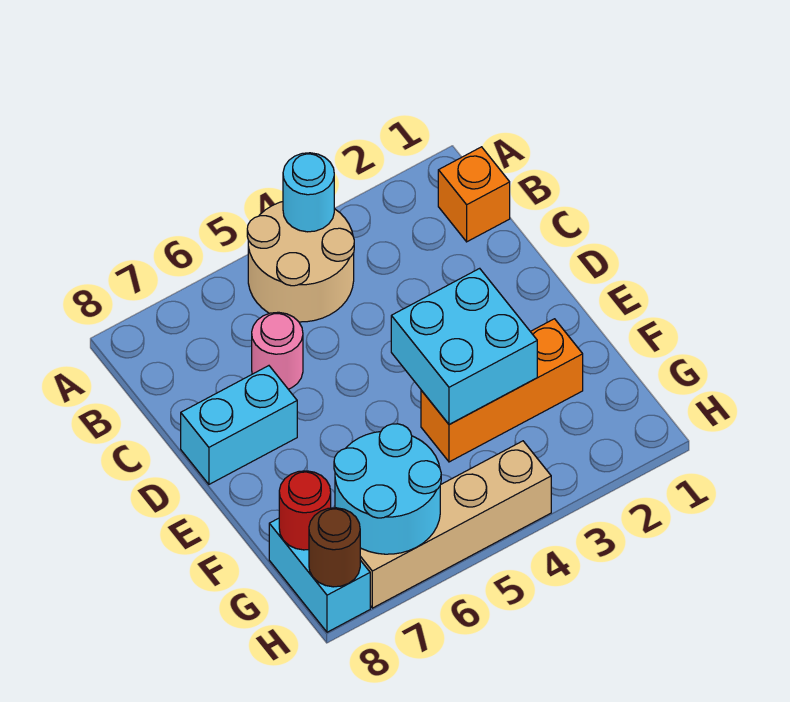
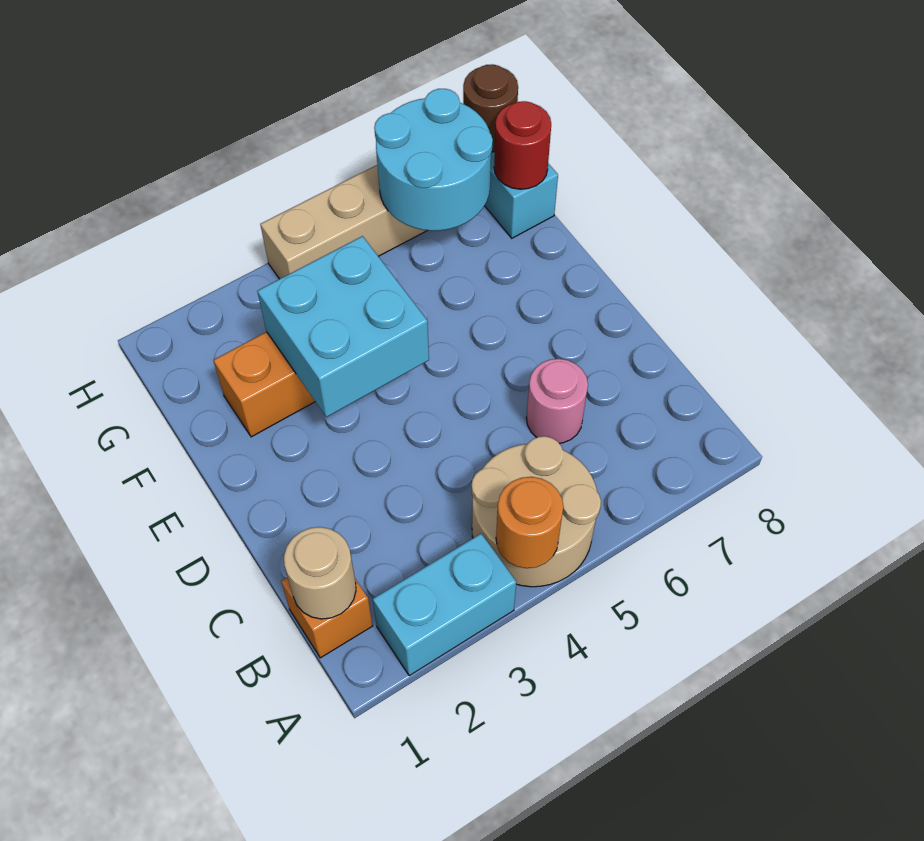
cyan round brick A4 level 2 -> orange round brick A4 level 2
none -> tan round brick B1 level 2
cyan brick D7:D8 level 1 -> cyan brick A2:A3 level 1

